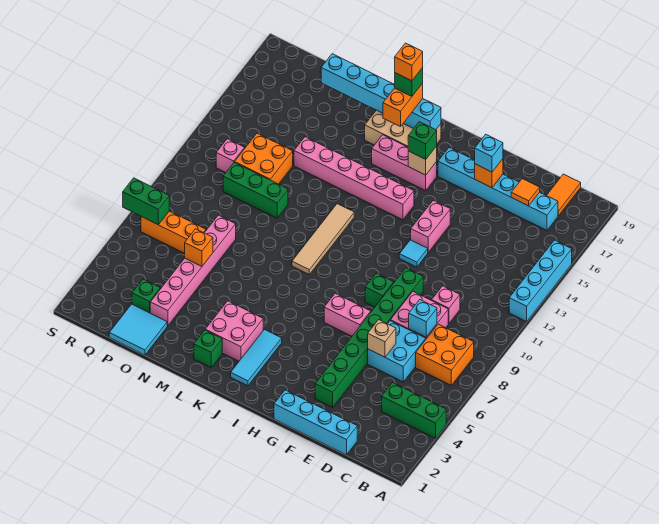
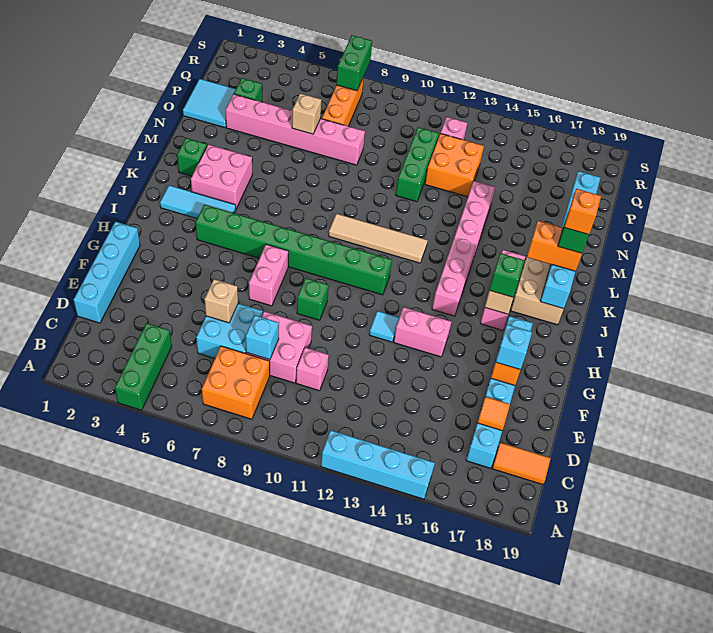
green brick F3:F10 level 1 -> green brick I4:I11 level 1
orange brick O6 level 2 -> tan brick O6 level 2

